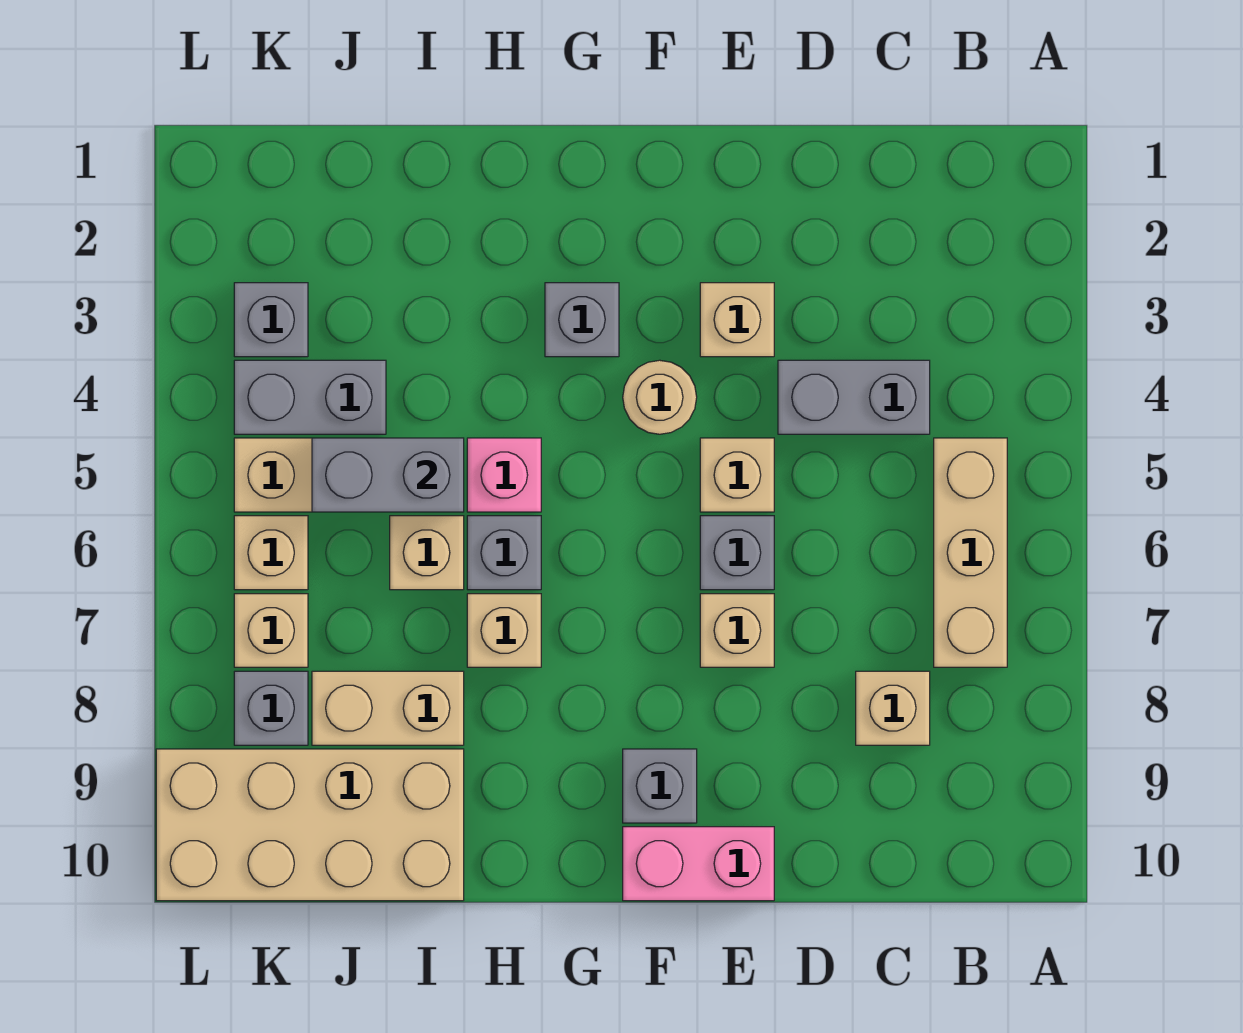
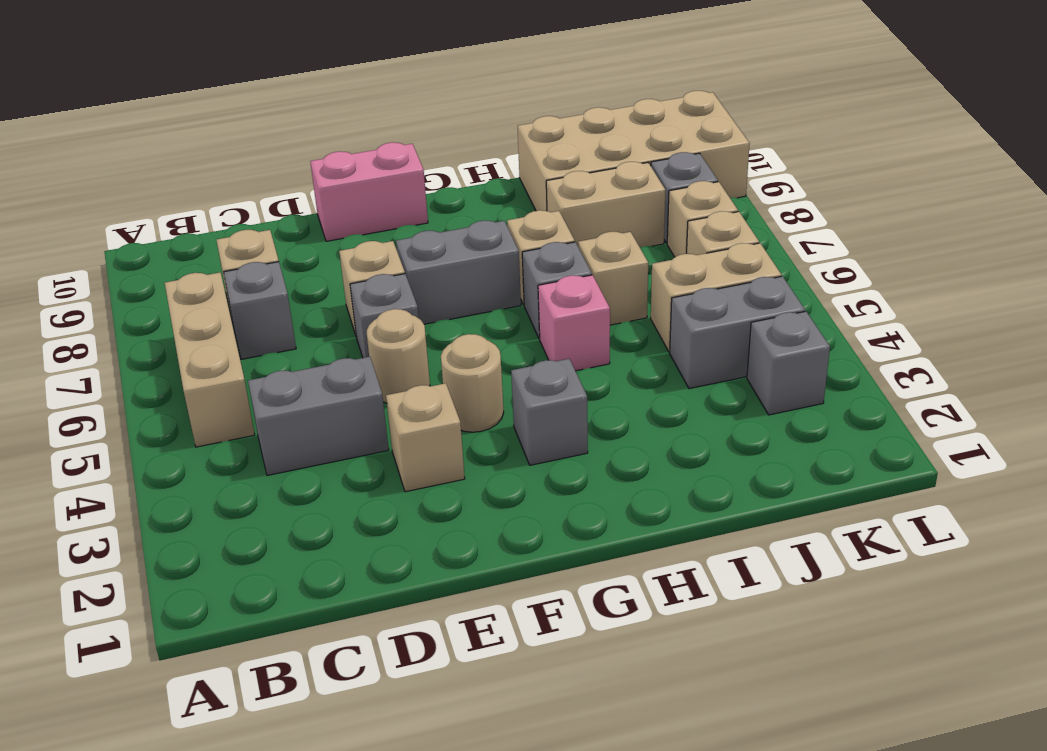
tan brick E5 level 1 -> tan round brick E5 level 1
grey brick F9 level 1 -> grey brick C7 level 1
grey brick I5:J5 level 2 -> grey brick F7:G7 level 1

